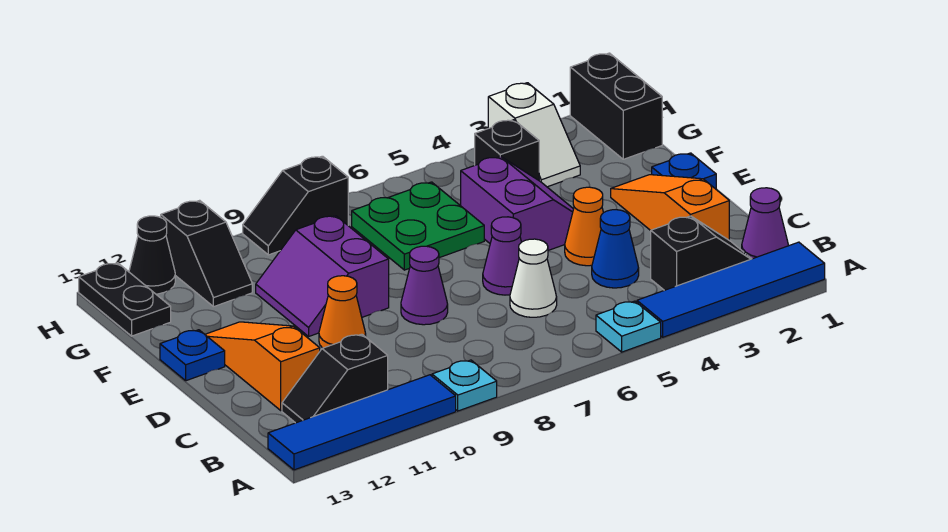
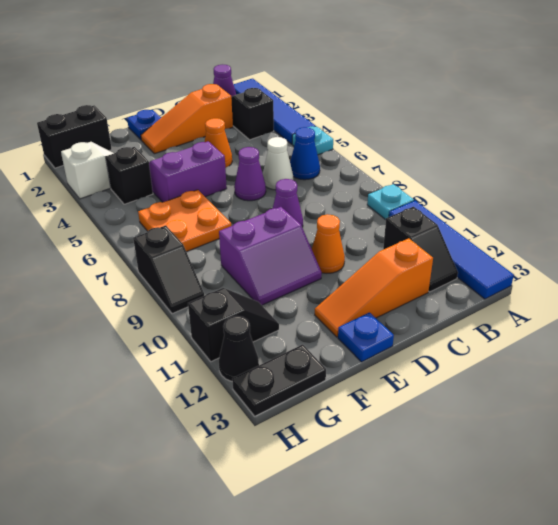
blue cone C4 level 1 -> blue cone B6 level 1
green plate F6:G7 level 1 -> orange plate F6:G7 level 1

